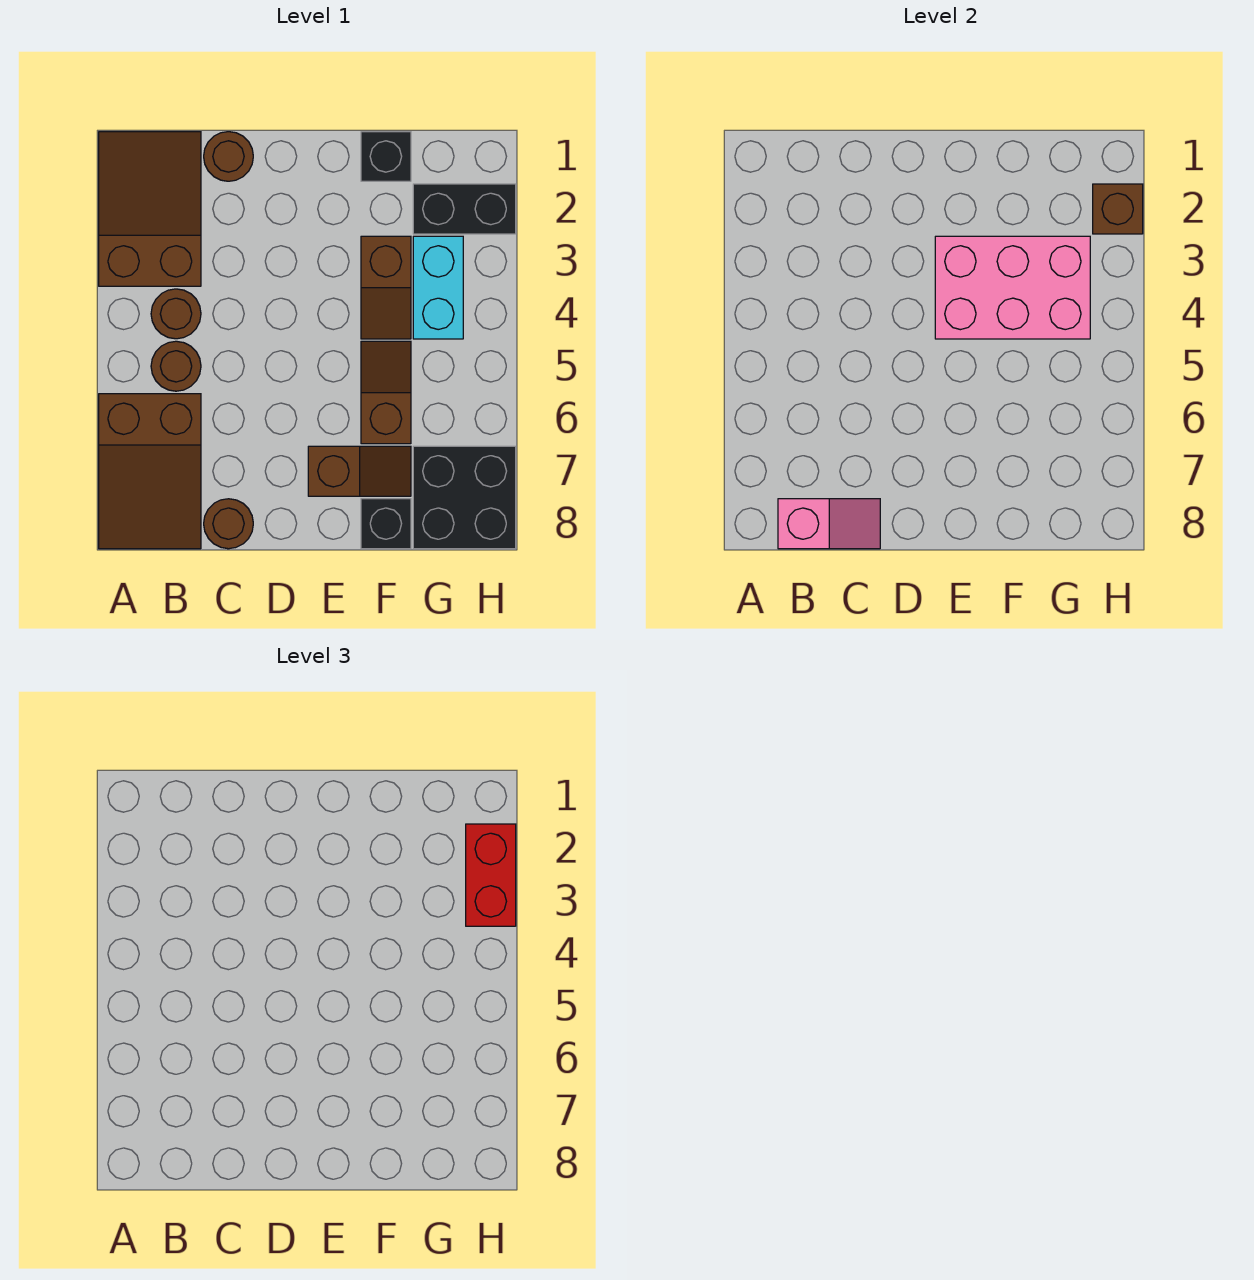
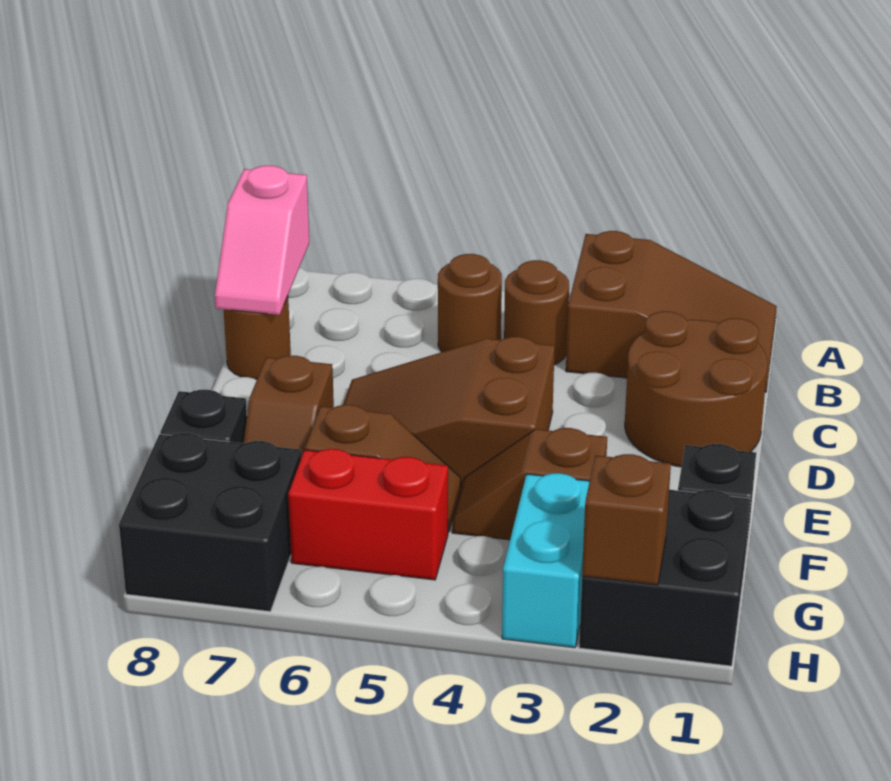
brown slope A6:B8 level 1 top 6 -> brown slope D4:E6 level 1 top 4
brown round brick C1 level 1 -> brown round brick C1:D2 level 1
pink brick E3:G4 level 2 -> none
black brick G2:H2 level 1 -> black brick G1:H2 level 1
cyan brick G3:G4 level 1 -> cyan brick G3:H3 level 1
red brick H2:H3 level 3 -> red brick G5:G6 level 1

